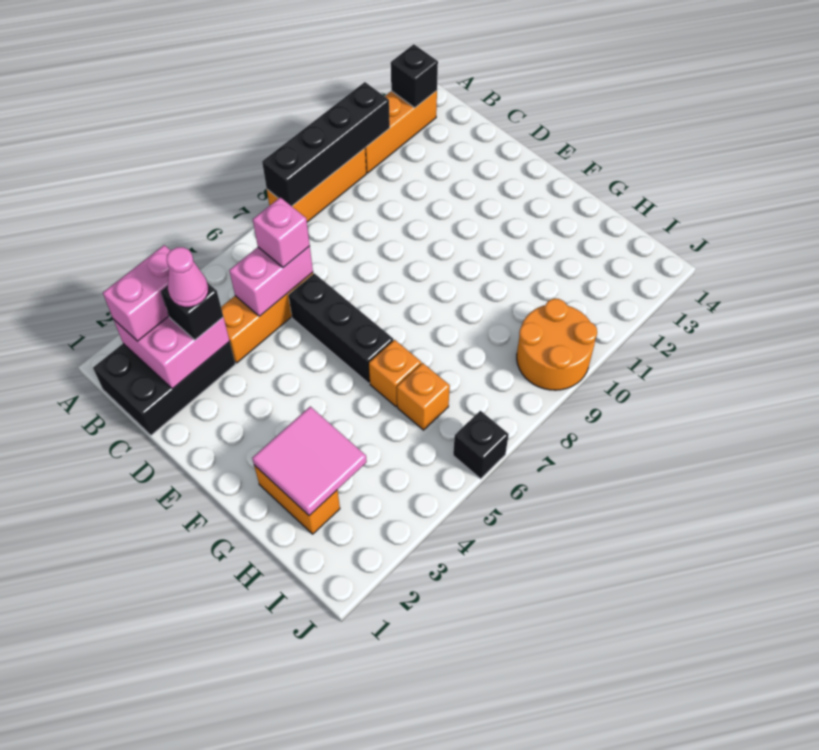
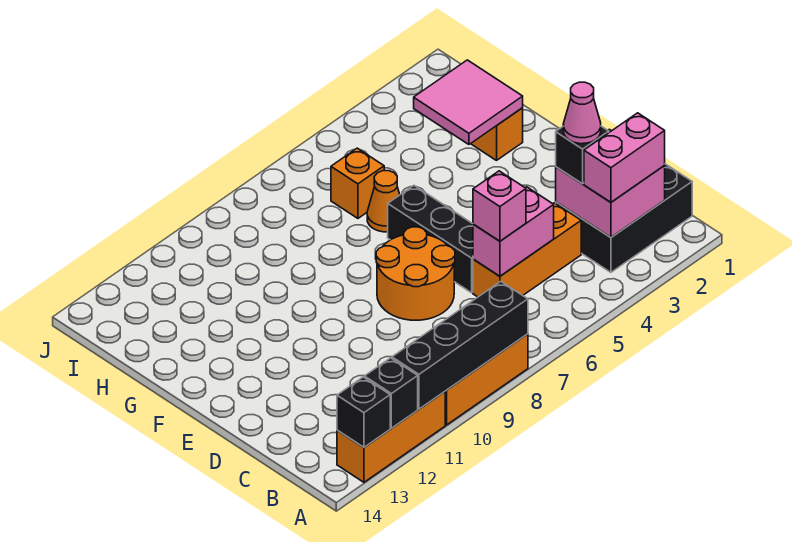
orange brick G6 level 1 -> orange cone G6 level 1
orange round brick I9:J10 level 1 -> orange round brick D7:E8 level 1
black brick J6 level 1 -> black brick A12 level 2

